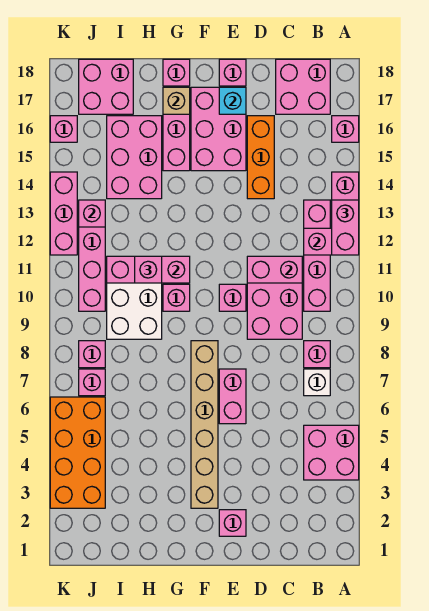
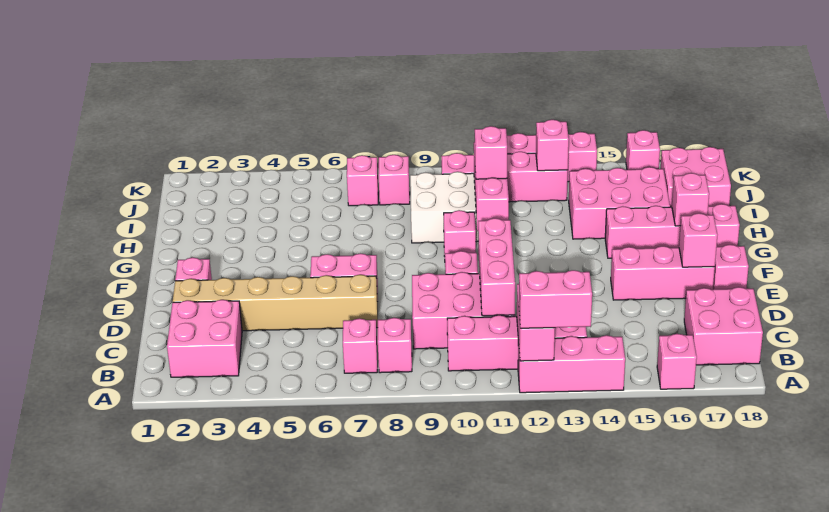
pink brick A4:B5 level 1 -> pink brick B2:C3 level 1
white brick B7 level 1 -> pink brick B7 level 1
pink brick C11:D11 level 2 -> pink brick C11:E11 level 2
orange brick D14:D16 level 1 -> none
pink brick E15:F17 level 1 -> pink brick E15:E17 level 1
cyan brick E17 level 2 -> pink brick E17 level 2
tan brick F3:F8 level 1 -> tan brick D2:D7 level 1
tan brick G17 level 2 -> pink brick G17 level 2
orange brick J3:K6 level 1 -> none

